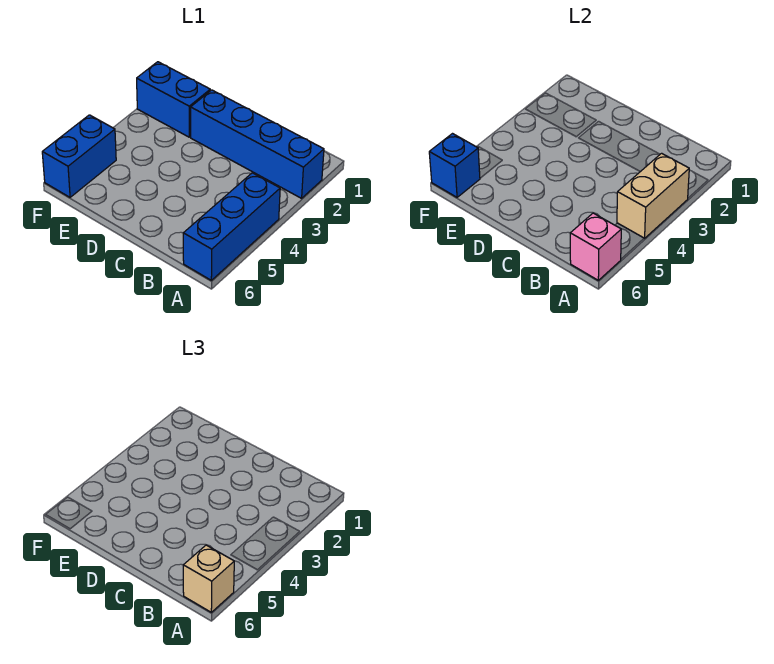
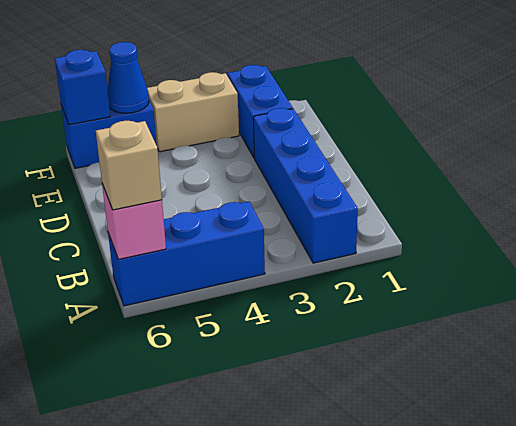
tan brick A3:A4 level 2 -> tan brick F3:F4 level 1
none -> blue cone F5 level 2

